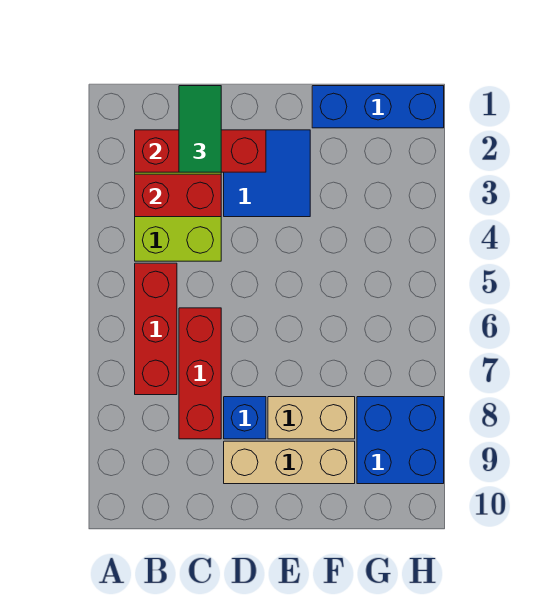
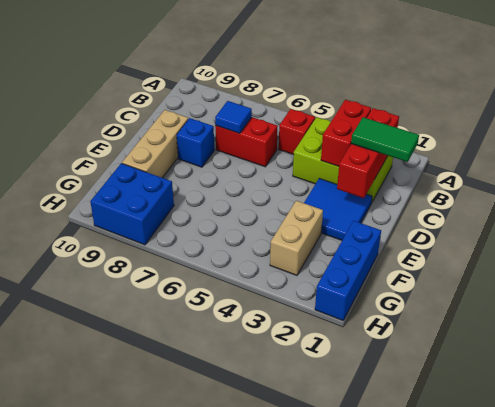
red brick B5:B7 level 1 -> red brick B5 level 1
red brick C6:C8 level 1 -> red brick C6:C7 level 1
none -> blue tile C7 level 2
tan brick E8:F8 level 1 -> tan brick F3:G3 level 1

